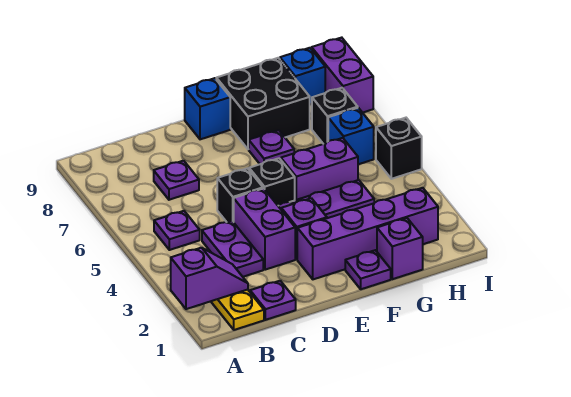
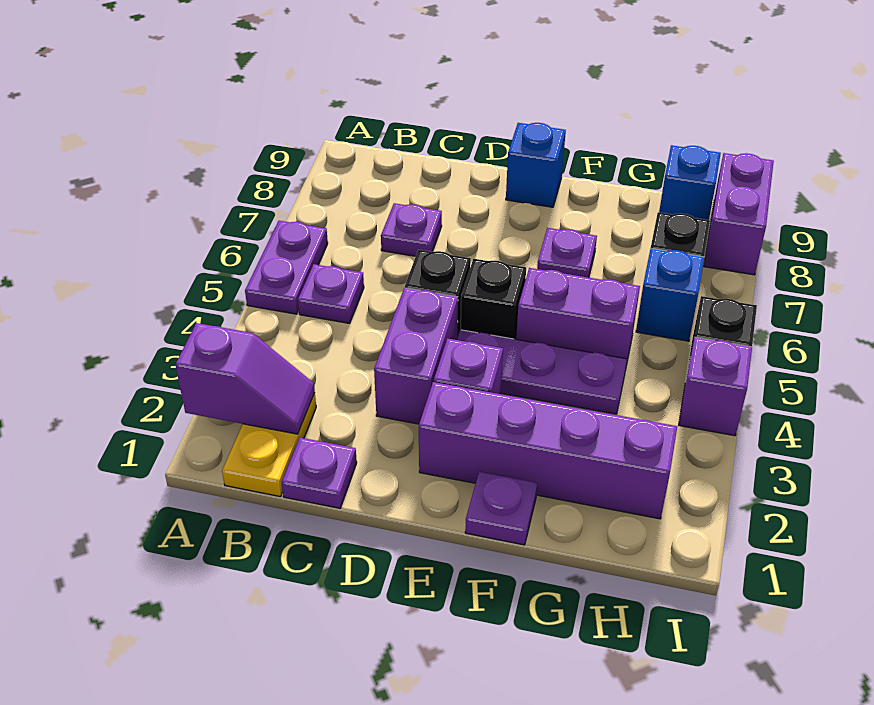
purple plate C3:C4 level 1 -> purple plate A5:A6 level 1
black brick F8:G9 level 1 -> none
purple brick G1 level 1 -> purple brick I4 level 1

